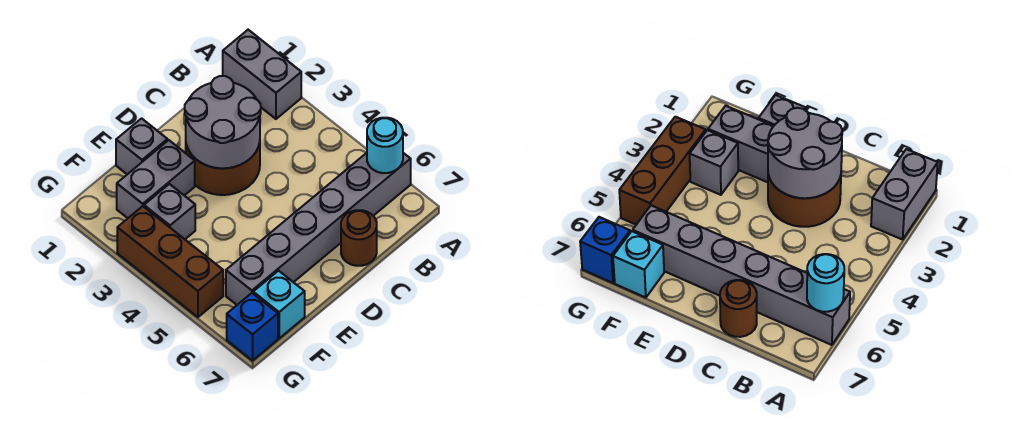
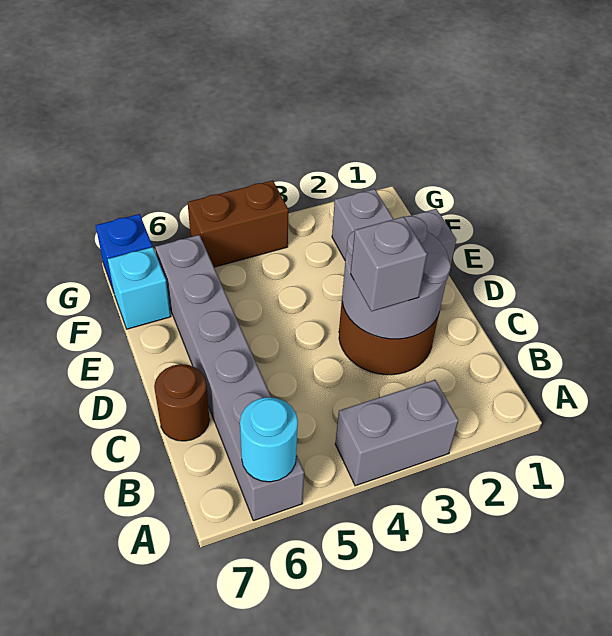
grey brick A1:A2 level 1 -> grey brick A3:A4 level 1
grey brick F3 level 1 -> grey brick C3 level 3
brown brick G3:G5 level 1 -> brown brick G4:G5 level 1

